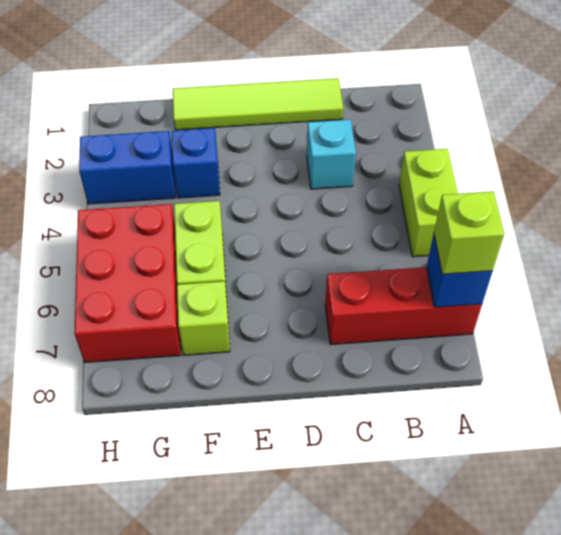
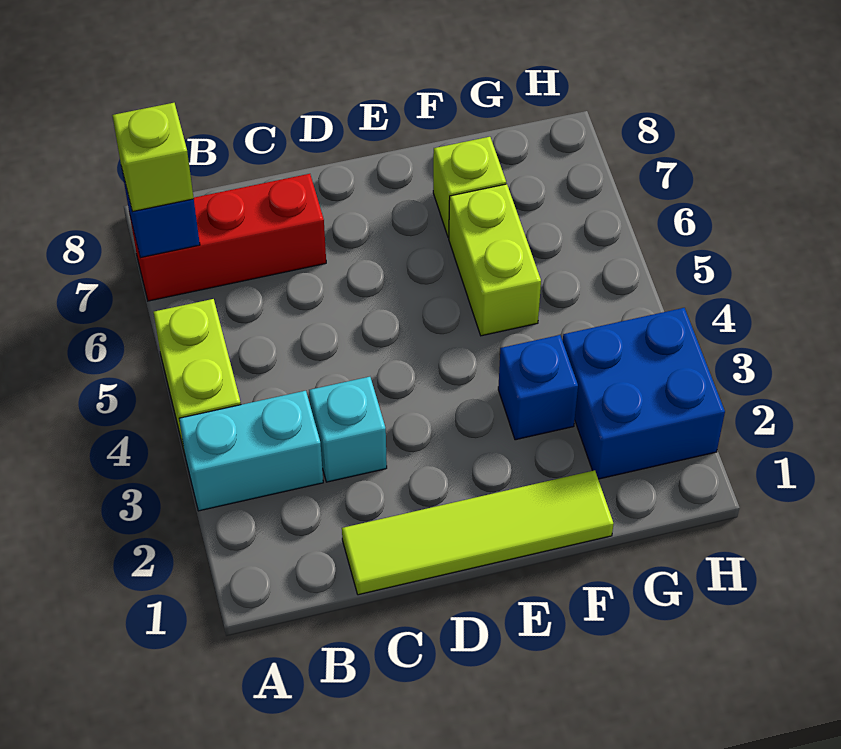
none -> cyan brick A3:B3 level 1
blue brick G3:H3 level 1 -> blue brick G2:H3 level 1
red brick G5:H7 level 1 -> none

